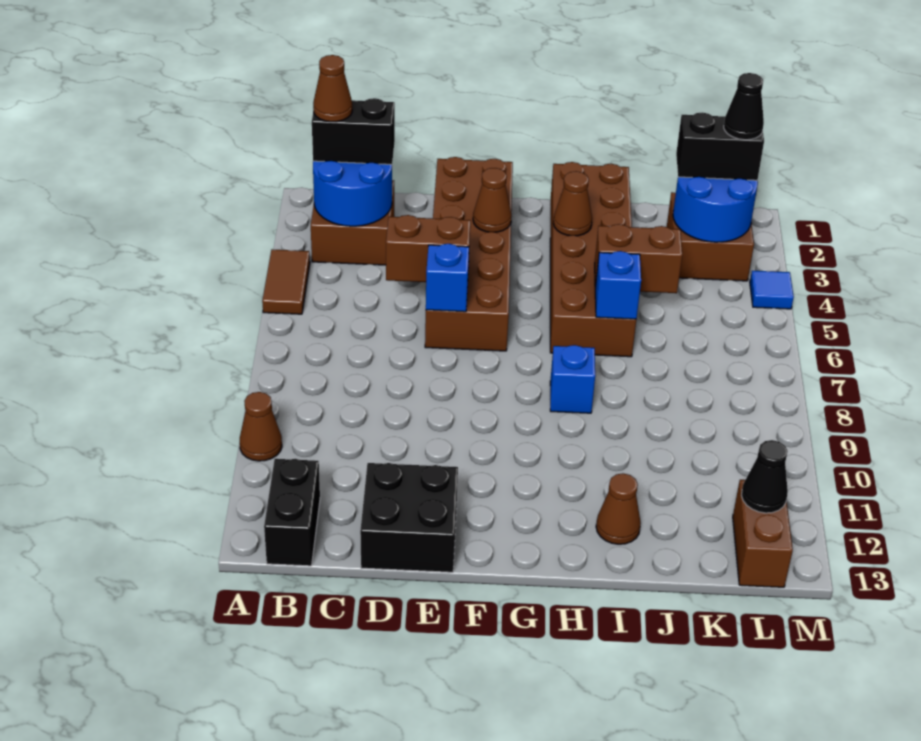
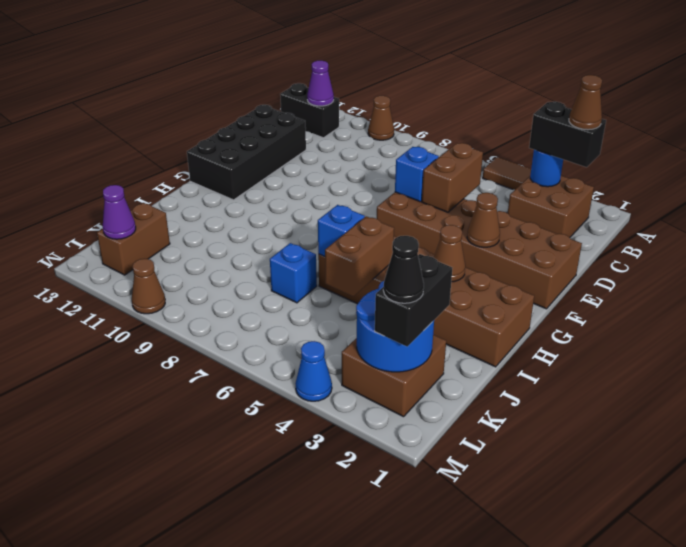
blue round brick B2:C3 level 2 -> blue round brick B3 level 2
black brick B2:C2 level 3 -> black brick B2:B3 level 3
none -> purple cone B12 level 2
black brick D12:E13 level 1 -> black brick D12:G13 level 1
blue brick H8 level 1 -> blue brick J7 level 1
brown cone I12 level 1 -> brown cone M10 level 1
brown brick L12:L13 level 1 -> brown brick K12:L12 level 1
black cone L12 level 2 -> purple cone L12 level 2
blue tile M4 level 1 -> blue cone M4 level 1

